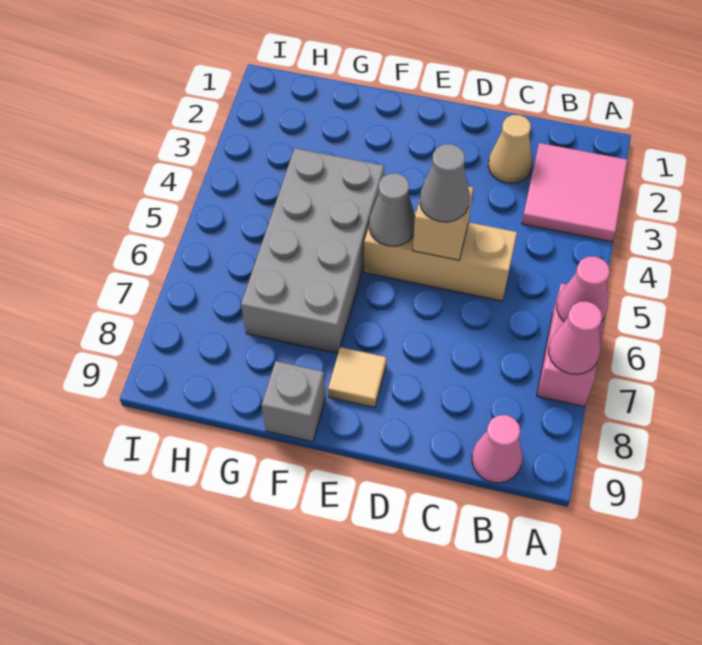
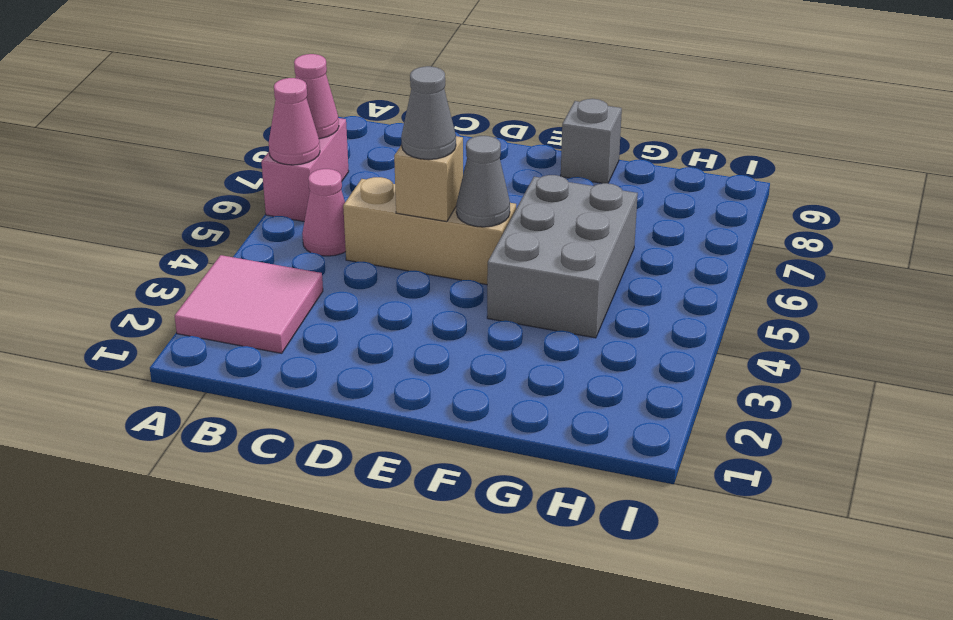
pink cone B9 level 1 -> pink cone B5 level 1
tan cone C2 level 1 -> none
tan tile E8 level 1 -> none
grey brick F4:G7 level 1 -> grey brick F4:G6 level 1

